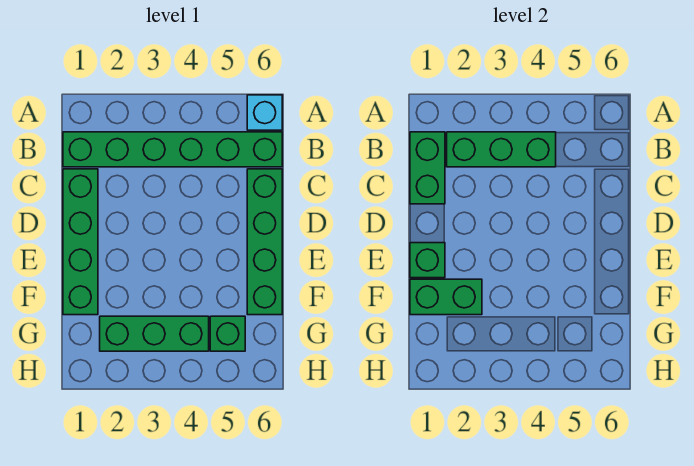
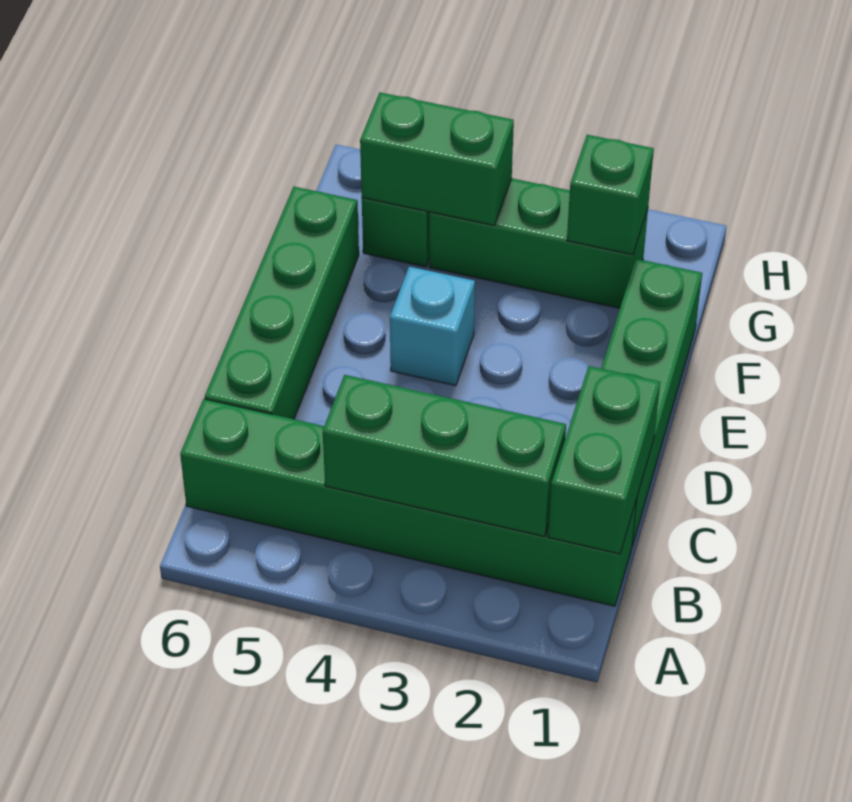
cyan brick A6 level 1 -> cyan brick E4 level 1
green brick E1 level 2 -> green brick G2 level 2
green brick F1:F2 level 2 -> green brick G4:G5 level 2

